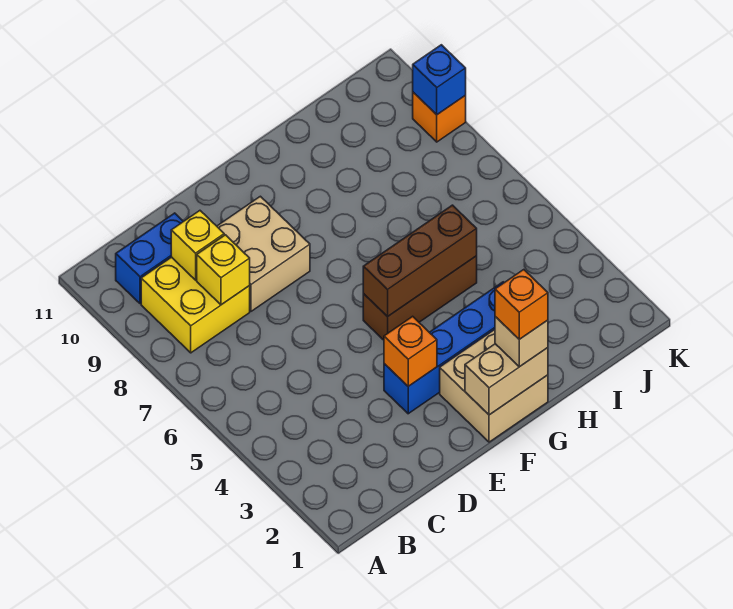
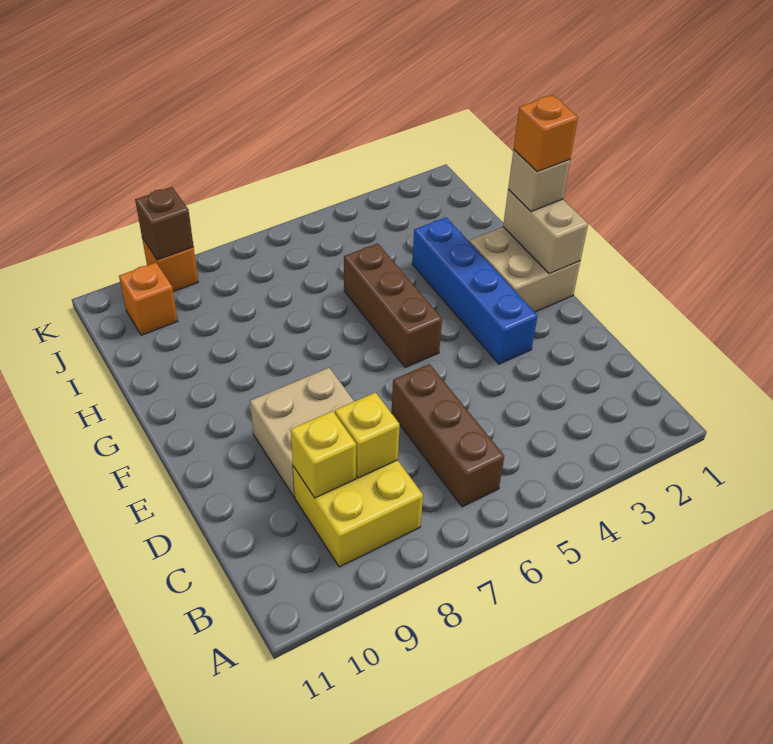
blue brick B10:C10 level 1 -> none
orange brick E3 level 2 -> orange brick J10 level 1
brown brick F5:H5 level 2 -> brown brick B6:D6 level 1
blue brick K9 level 2 -> brown brick K9 level 2

